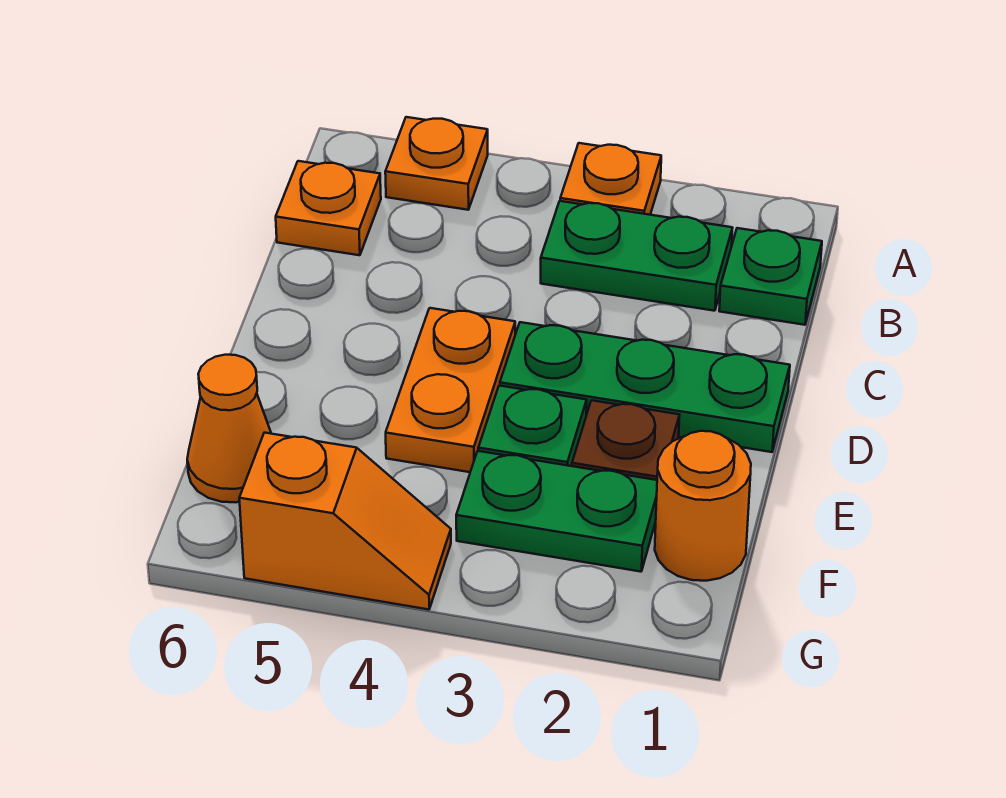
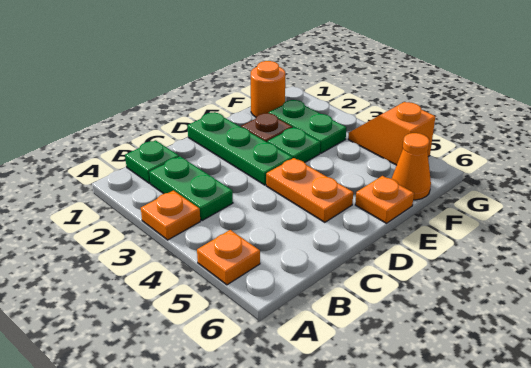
orange plate B6 level 1 -> orange plate E6 level 1
orange plate D4:E4 level 1 -> orange plate D4:D5 level 1

